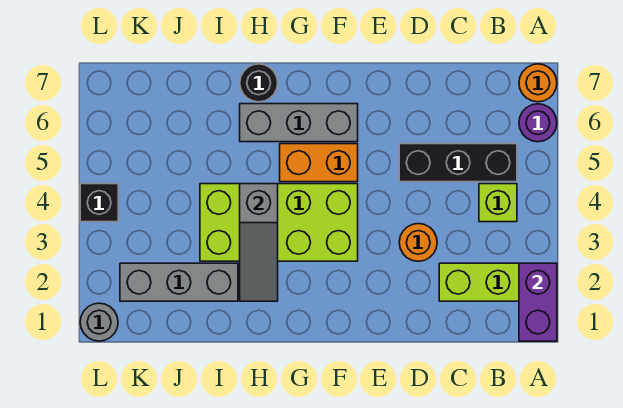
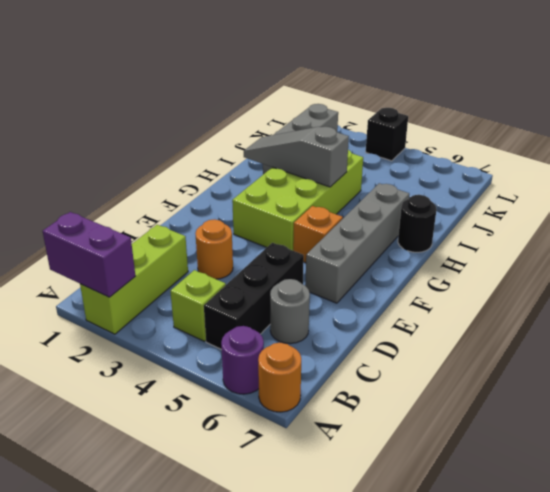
orange brick F5:G5 level 1 -> orange brick F5 level 1
grey brick F6:H6 level 1 -> grey brick E6:H6 level 1
grey round brick L1 level 1 -> grey round brick C6 level 1

